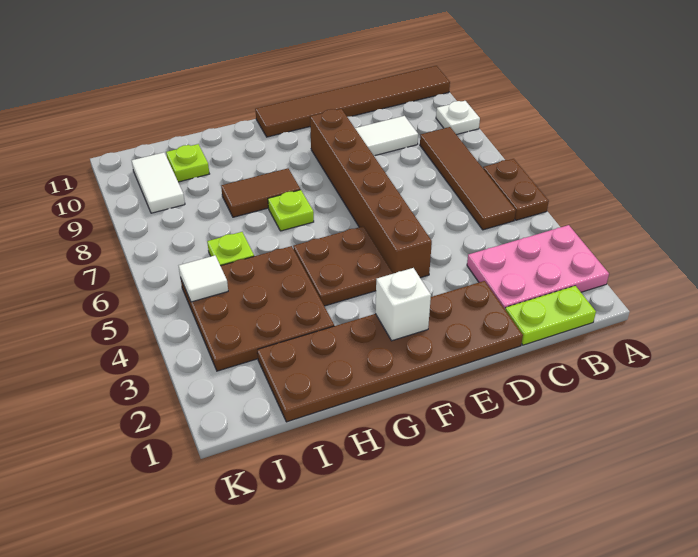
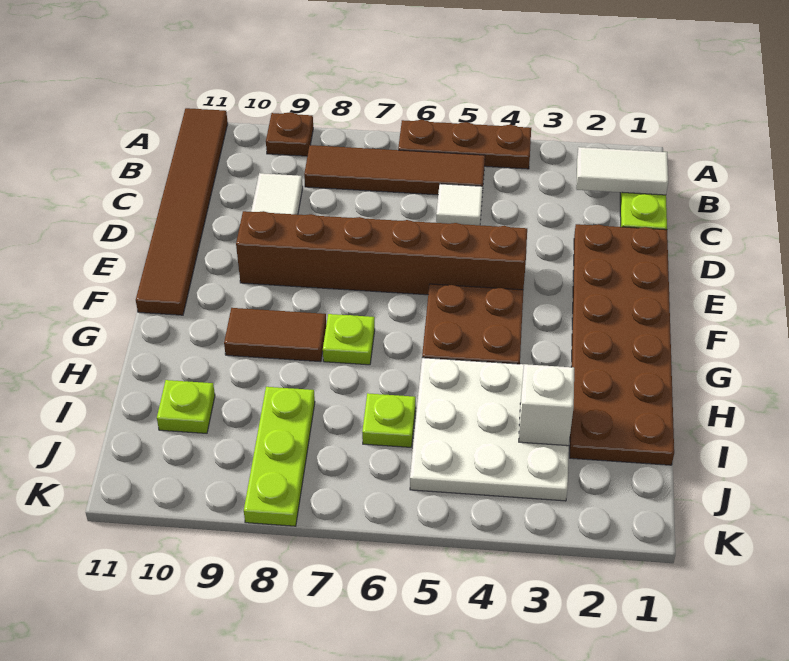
pink plate A2:C3 level 1 -> none
brown plate A5:A6 level 1 -> brown plate A4:A6 level 1
white plate A9 level 1 -> brown plate A9 level 1
white brick F2 level 2 -> white brick I3 level 2
brown tile G8:H8 level 1 -> brown tile G8:G9 level 1
brown plate H3:J5 level 1 -> white plate H3:J5 level 1
none -> lime plate I8:K8 level 1
white tile J5 level 2 -> white tile C5 level 1
white tile J9:J10 level 1 -> white tile B1:B2 level 2

